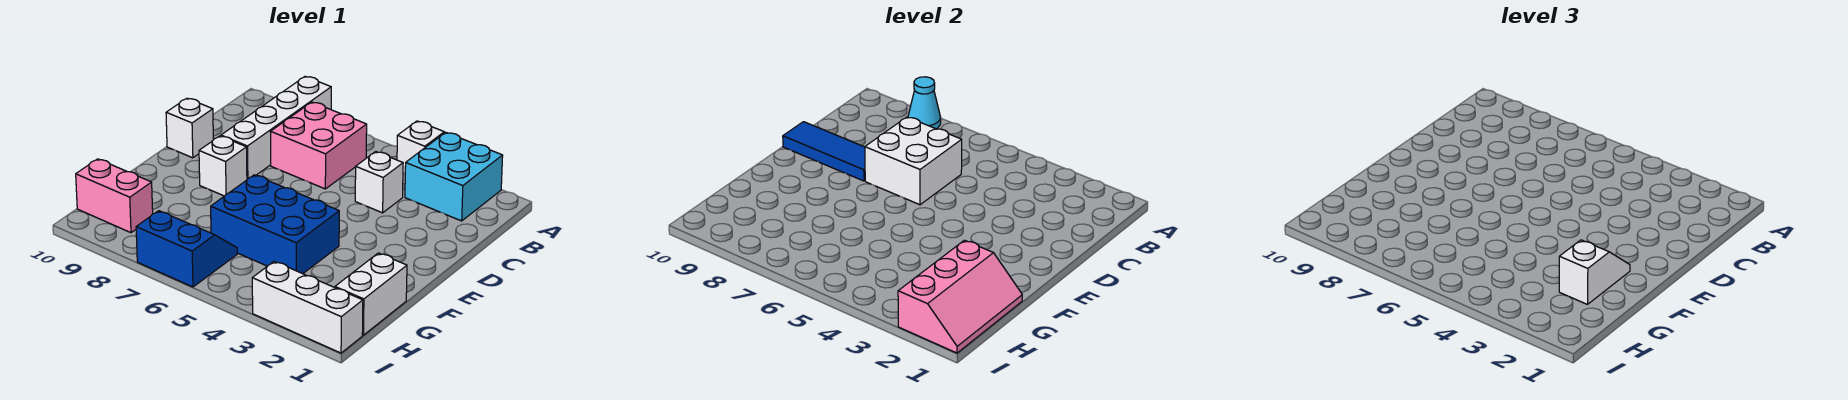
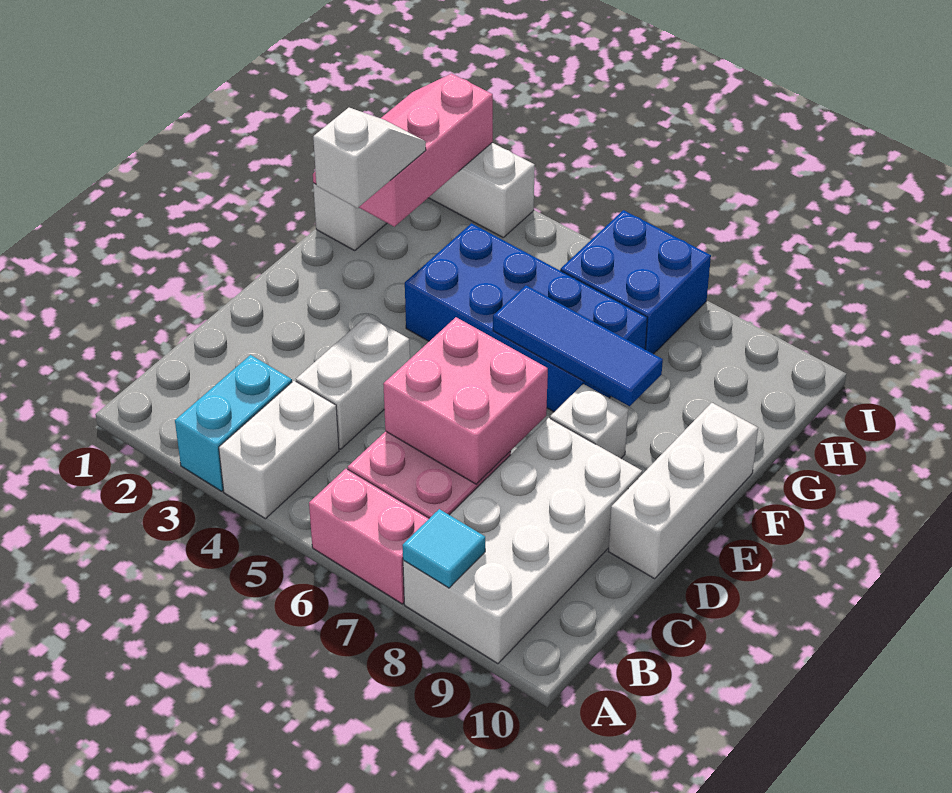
cyan brick A2:B3 level 1 -> cyan brick A3:B3 level 1
white brick A4 level 1 -> white brick A4:B4 level 1
white brick A8:D8 level 1 -> white brick A8:D9 level 1
cyan cone A8 level 2 -> cyan tile A8 level 2
white brick C4 level 1 -> white brick C4:D4 level 1
white brick C6:D7 level 2 -> pink brick C6:D7 level 2
blue tile D8:D10 level 2 -> blue tile F6:F8 level 2
white brick D10 level 1 -> white brick D10:F10 level 1
white slope F2:G2 level 3 top G -> white slope F2:G2 level 3 top F
blue brick F4:G6 level 1 -> blue brick F4:G7 level 1
blue slope H6:I7 level 1 top I -> blue brick H6:I7 level 1
pink brick H9:H10 level 1 -> pink brick A6:A7 level 1

